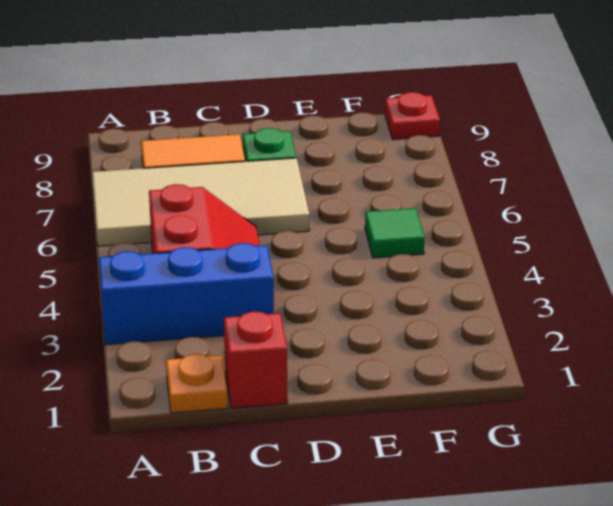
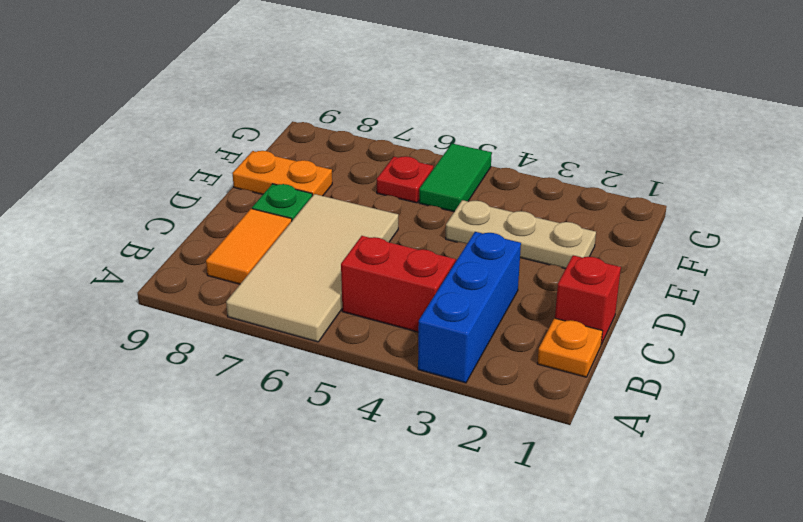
none -> tan plate E2:E4 level 1
none -> orange plate E8:E9 level 1
green tile F5 level 1 -> green tile F5:G5 level 1
red plate G9 level 1 -> red plate F6 level 1

